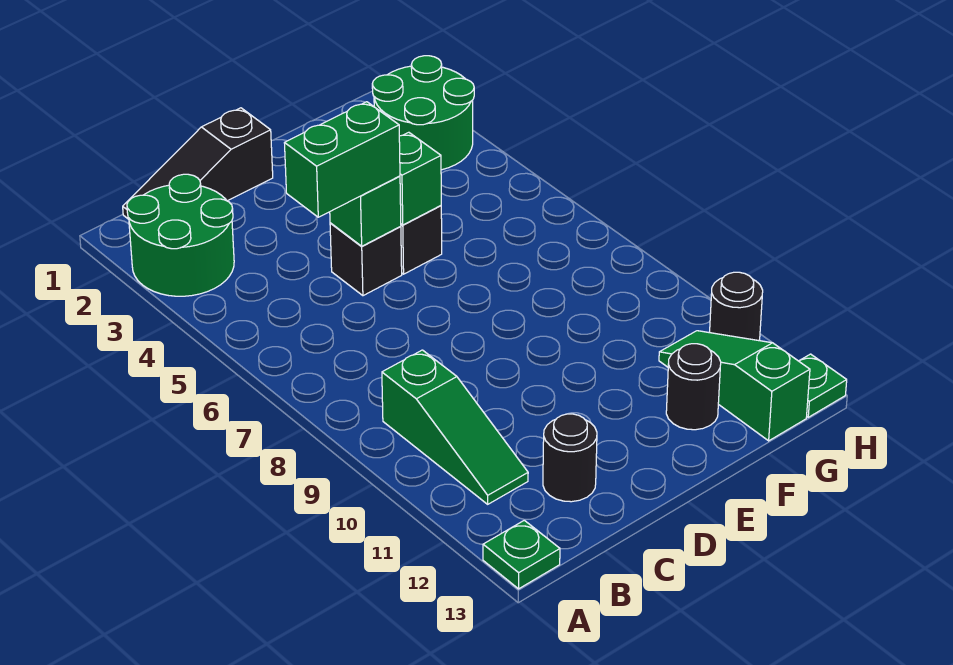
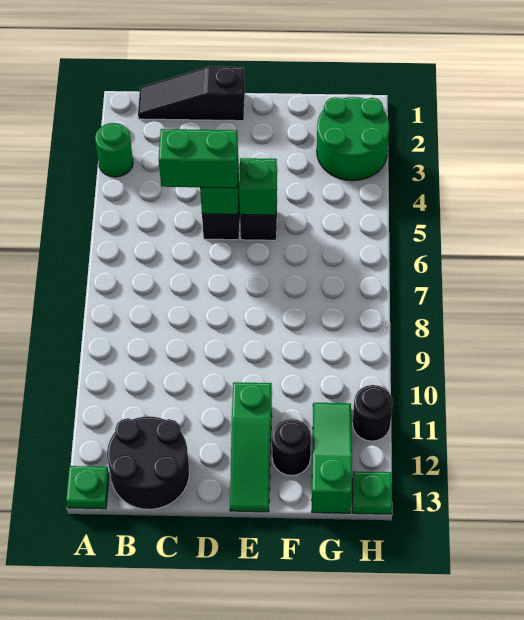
green round brick A2:B3 level 1 -> green round brick A3 level 1
green slope B9:B11 level 1 top 9 -> green slope E11:E13 level 1 top 11
black round brick C12 level 1 -> black round brick B12:C13 level 1

